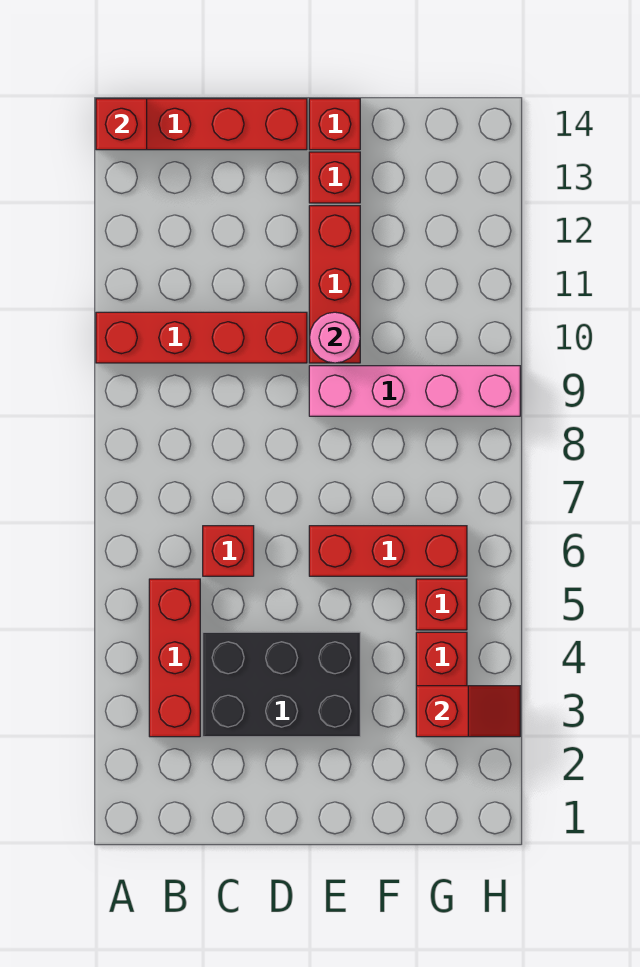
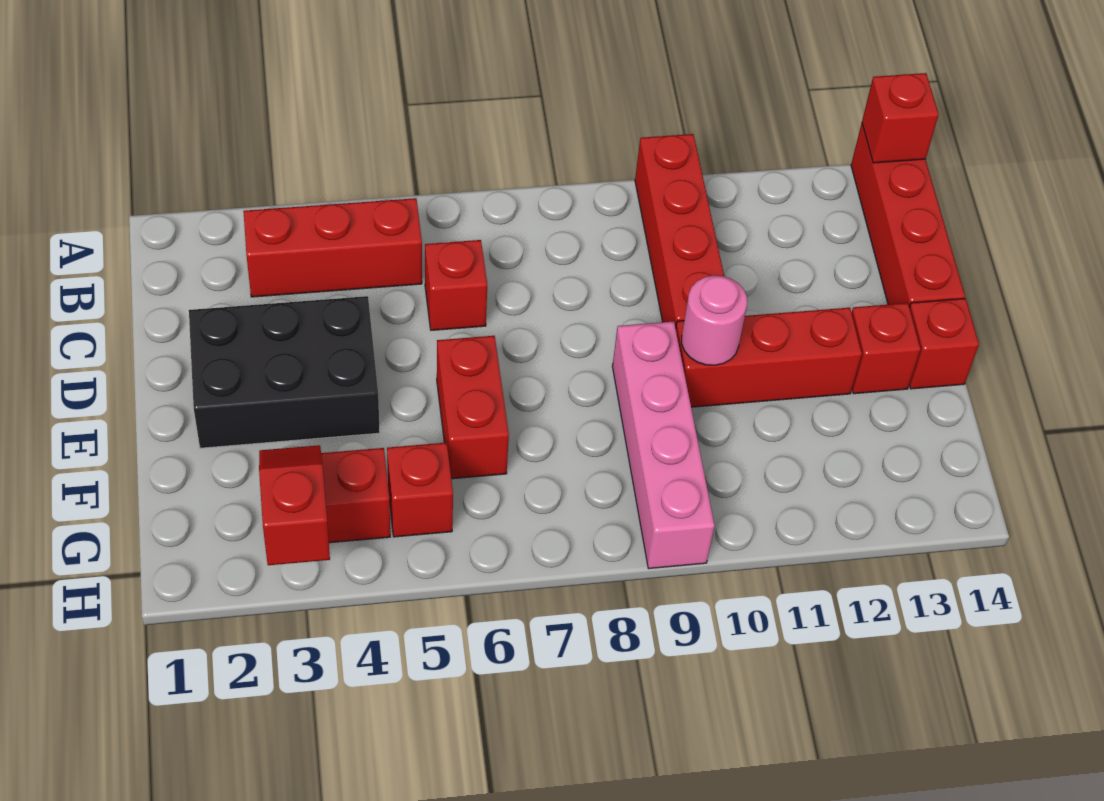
black brick C3:E4 level 1 -> black brick D2:E4 level 1
red brick E6:G6 level 1 -> red brick E6:F6 level 1
red slope G3:H3 level 2 top G -> red slope G3:H3 level 2 top H

